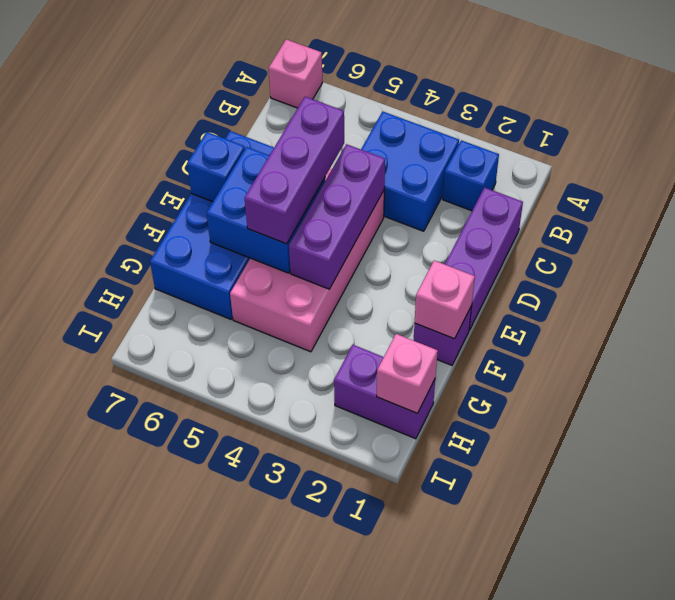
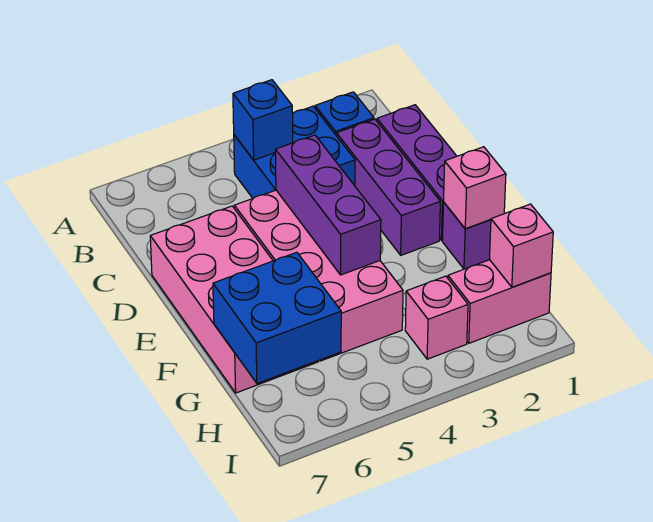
pink brick A7 level 1 -> pink brick H3 level 1
purple brick D5:F5 level 3 -> purple brick C2:E2 level 1
blue brick D6:G7 level 1 -> pink brick D6:G7 level 1
blue brick E5:F6 level 2 -> blue brick G6:H7 level 2
blue brick E7 level 2 -> blue brick B4 level 2
purple brick H1:H2 level 1 -> pink brick H1:H2 level 1

